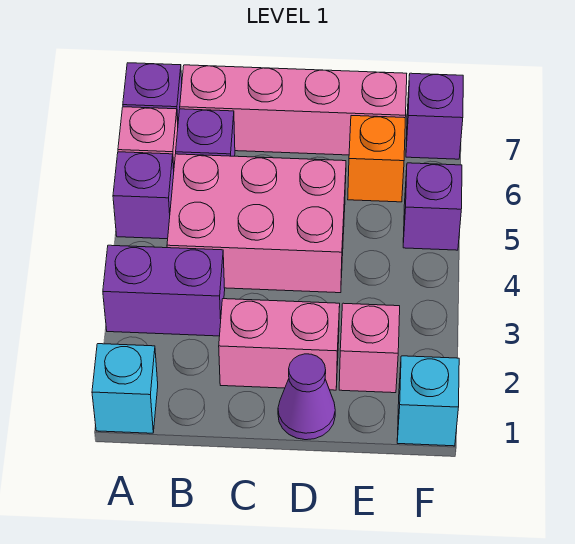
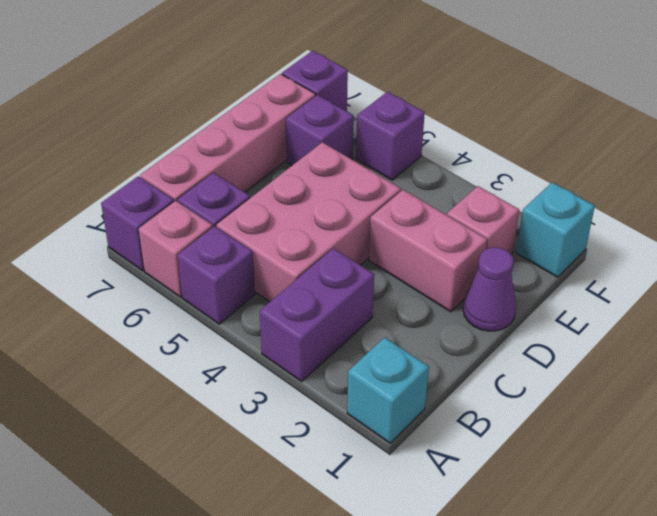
pink brick C2:D2 level 1 -> pink brick D2:D3 level 1
orange brick E6 level 1 -> purple brick E6 level 1

